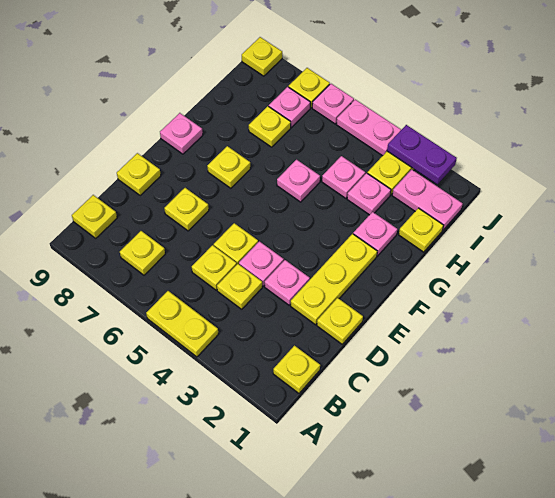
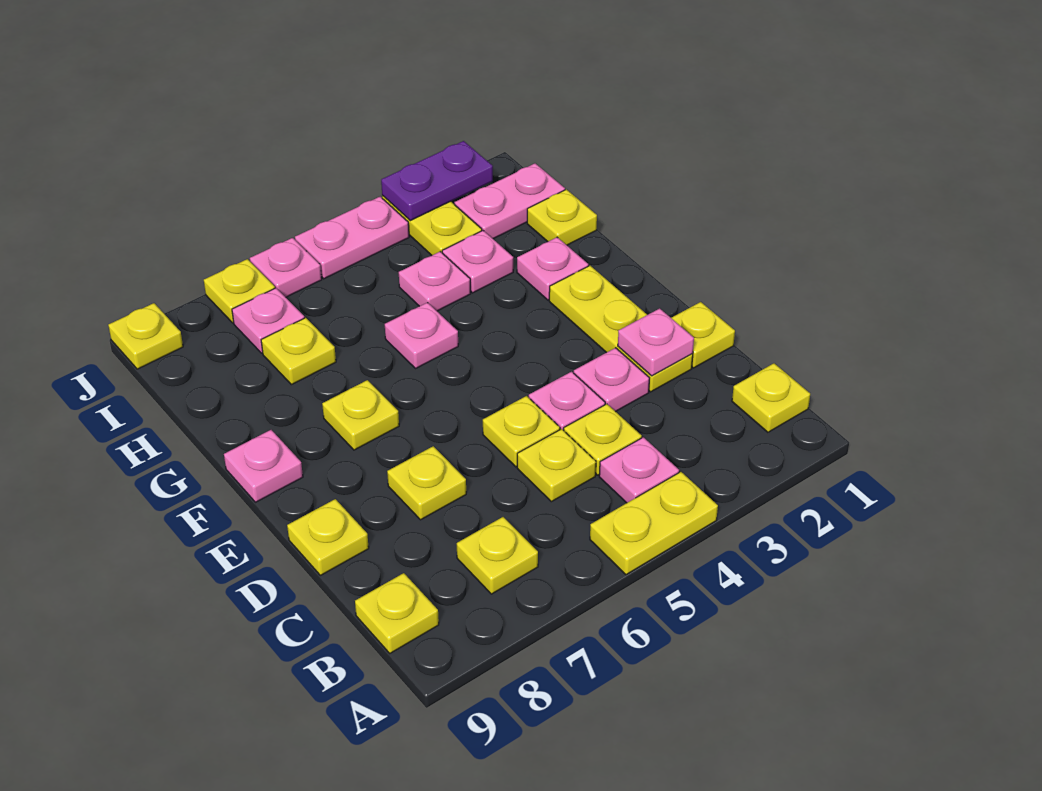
none -> pink plate B4 level 1
none -> pink plate D2 level 2

